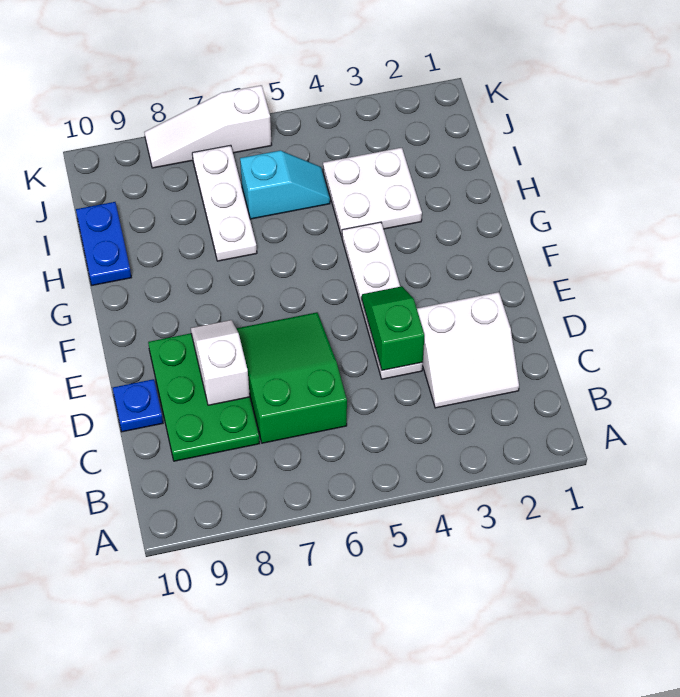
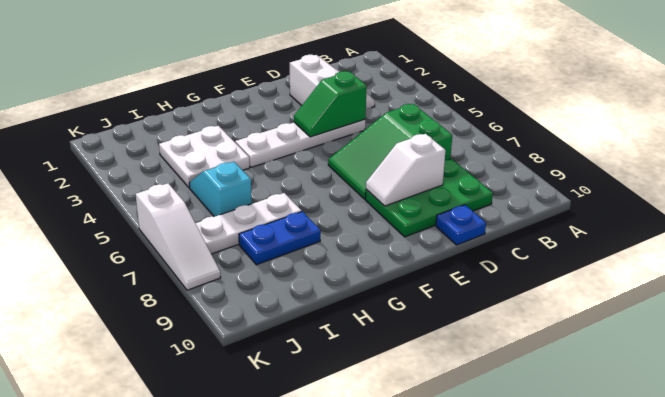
blue plate H10:I10 level 1 -> blue plate H8:I8 level 1

